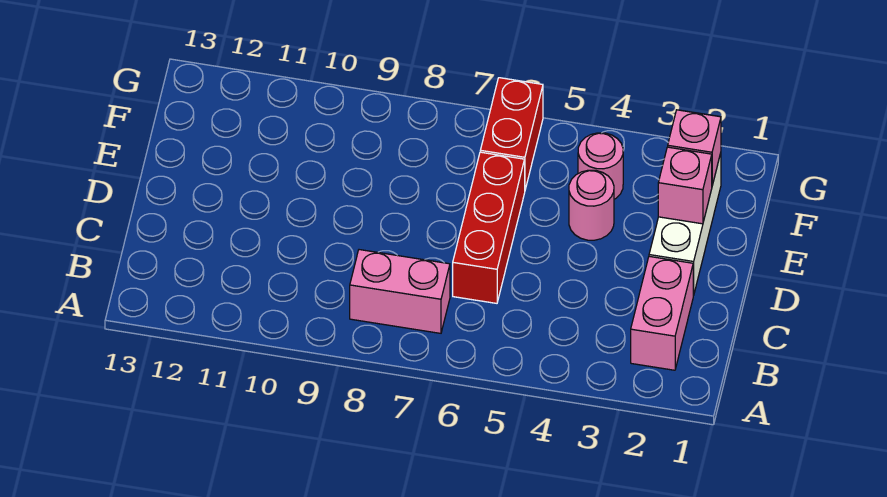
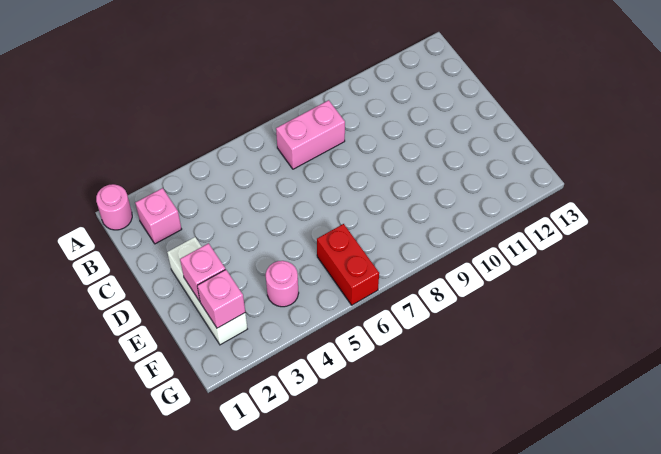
pink brick B2:C2 level 1 -> pink brick B2 level 1
red brick C6:E6 level 1 -> none
pink round brick E4 level 1 -> pink round brick A1 level 1

